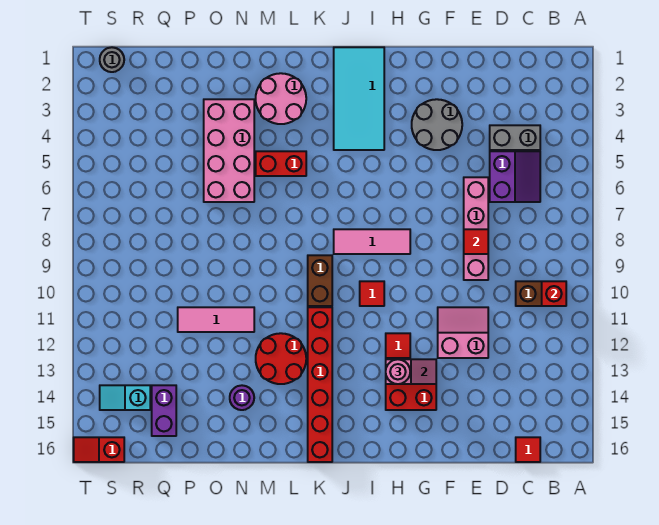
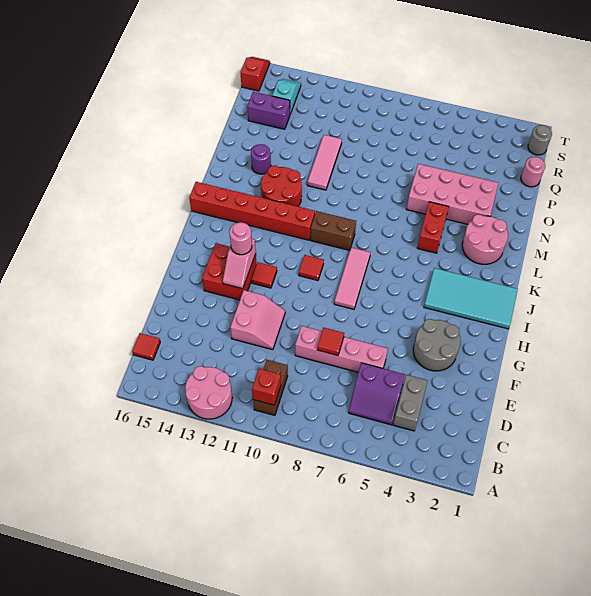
none -> pink round brick A12:B13 level 1
none -> pink round brick Q1 level 1

